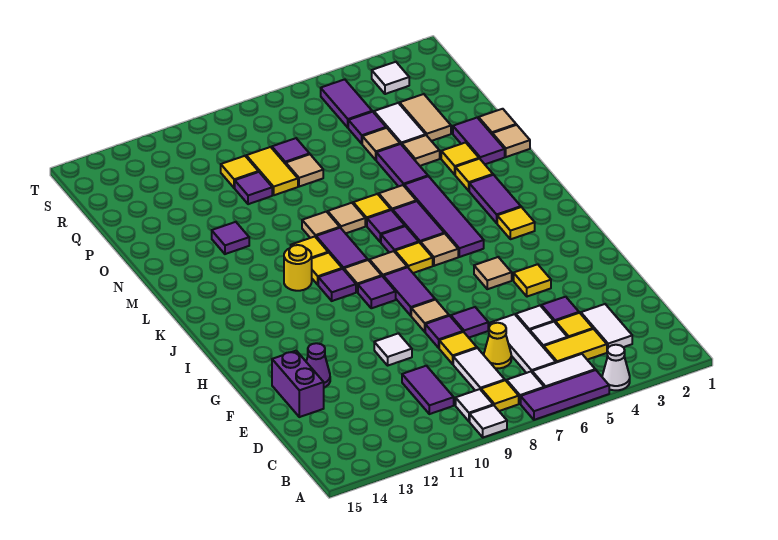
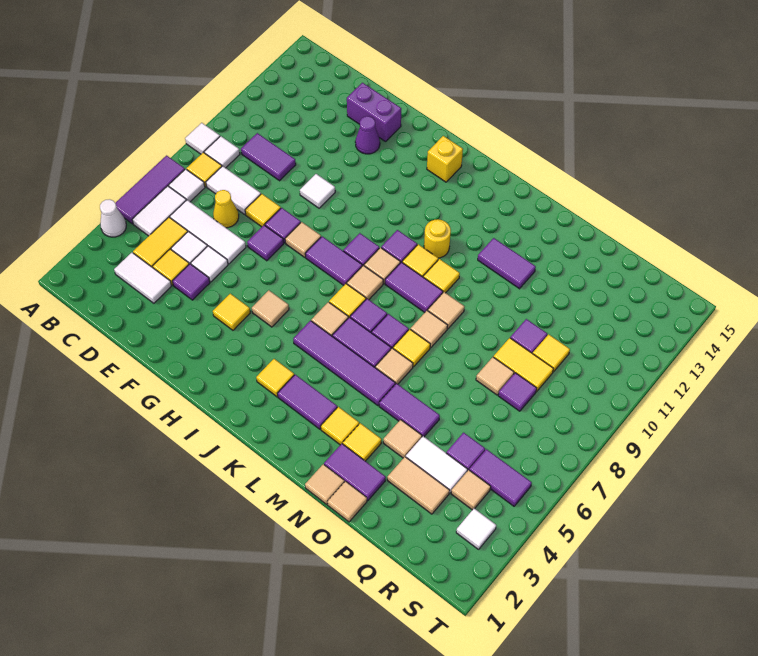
none -> yellow brick I14 level 1
purple tile N12 level 1 -> purple tile M12:N12 level 1
tan tile P5 level 1 -> tan tile R4 level 1

